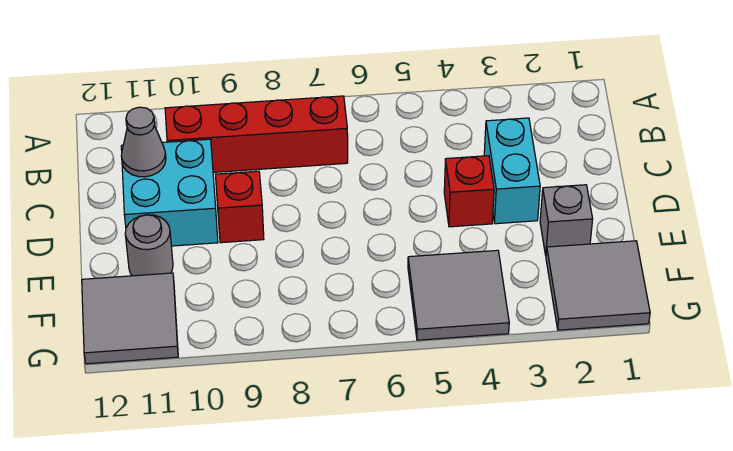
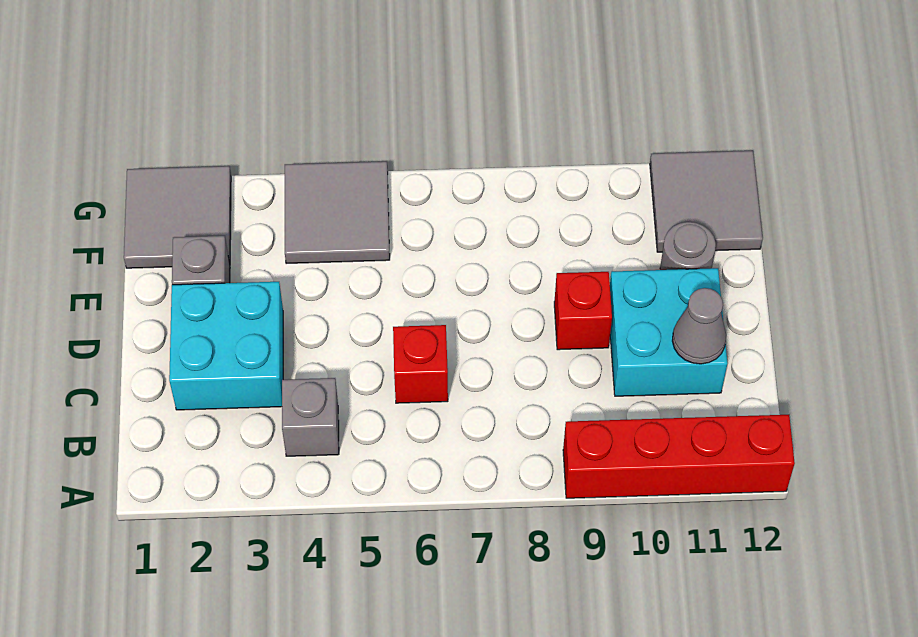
none -> grey brick B4 level 1
red brick B7:B10 level 1 -> red brick A9:A12 level 1
cyan brick C3:D3 level 1 -> cyan brick C2:D3 level 1
red brick D4 level 1 -> red brick C6 level 1

